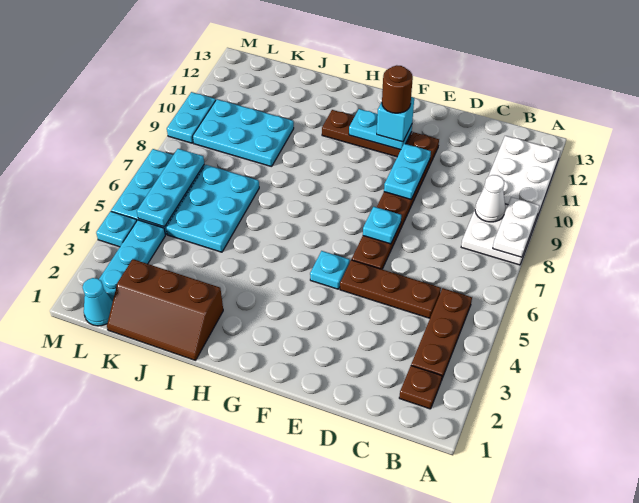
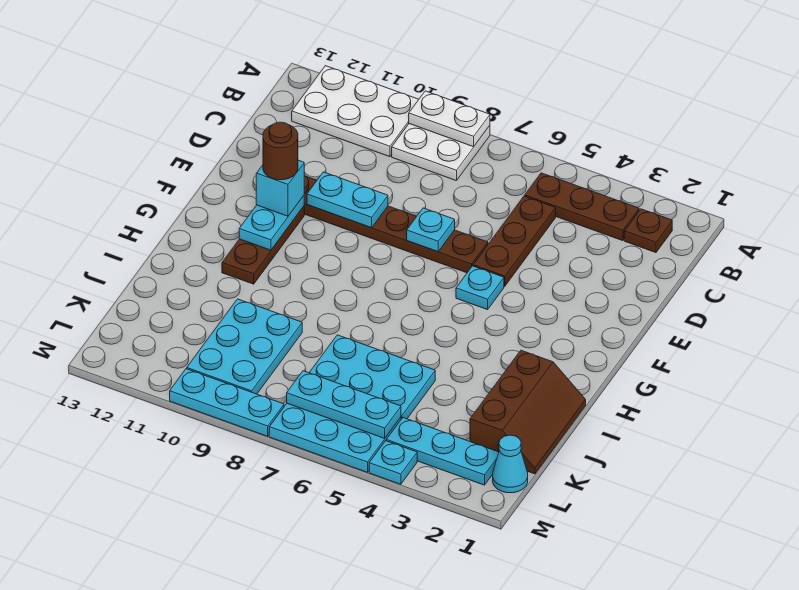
white cone B9 level 2 -> none
cyan plate M9:M10 level 1 -> cyan plate M8:M10 level 1

